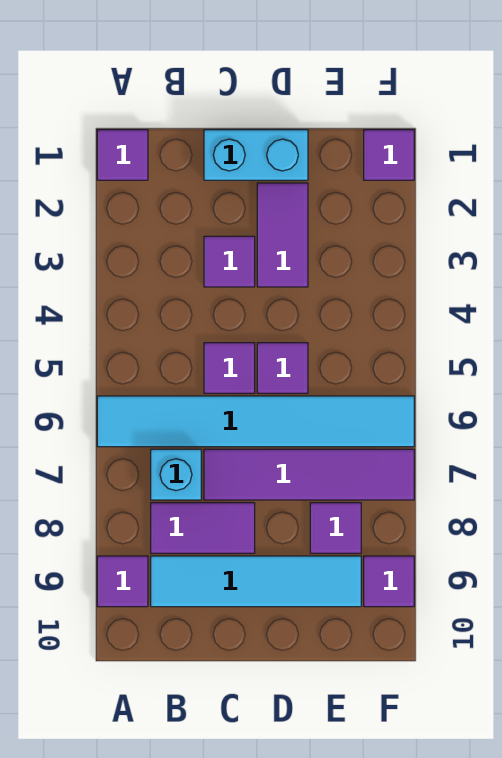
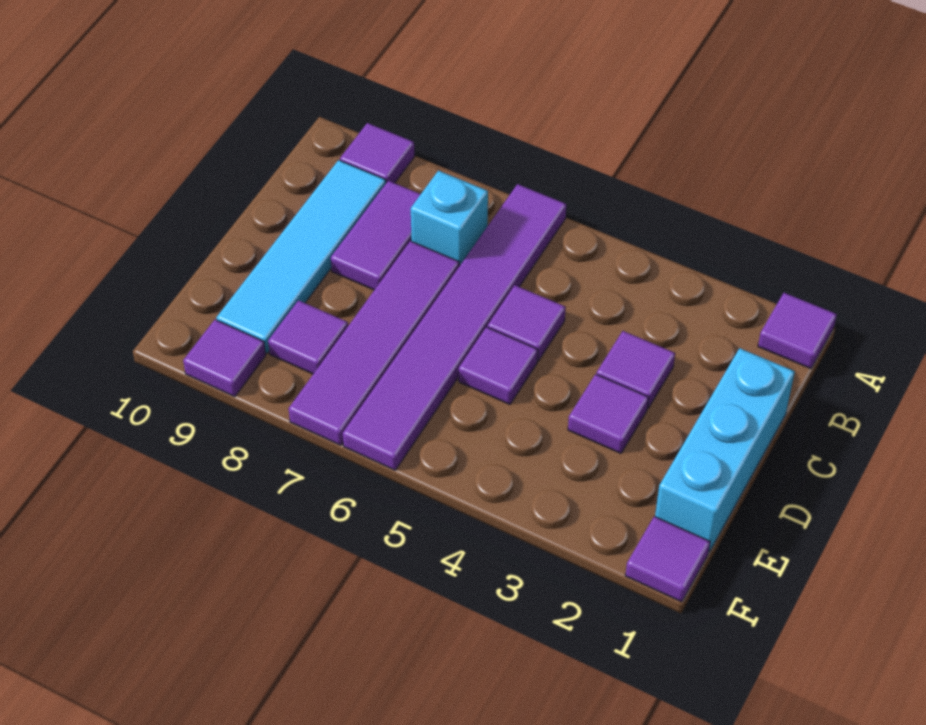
cyan tile A6:F6 level 1 -> purple tile A6:F6 level 1
cyan brick C1:D1 level 1 -> cyan brick C1:E1 level 1
purple tile D2:D3 level 1 -> purple tile D3 level 1

